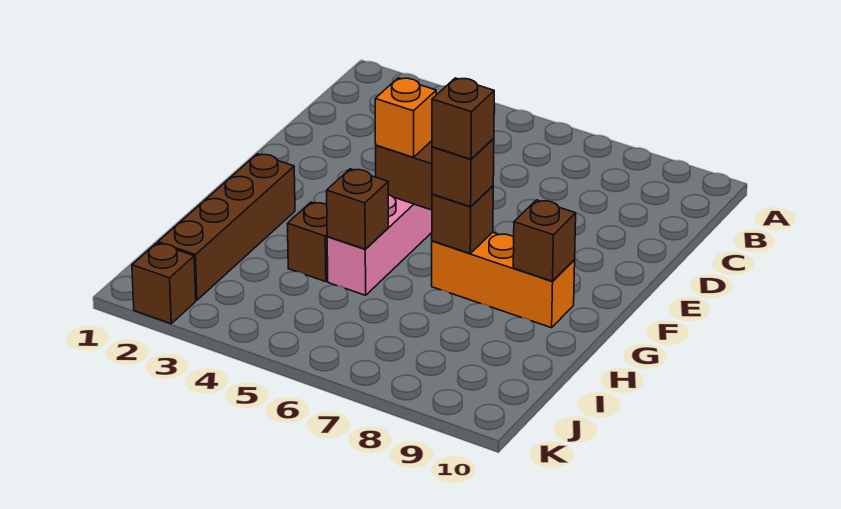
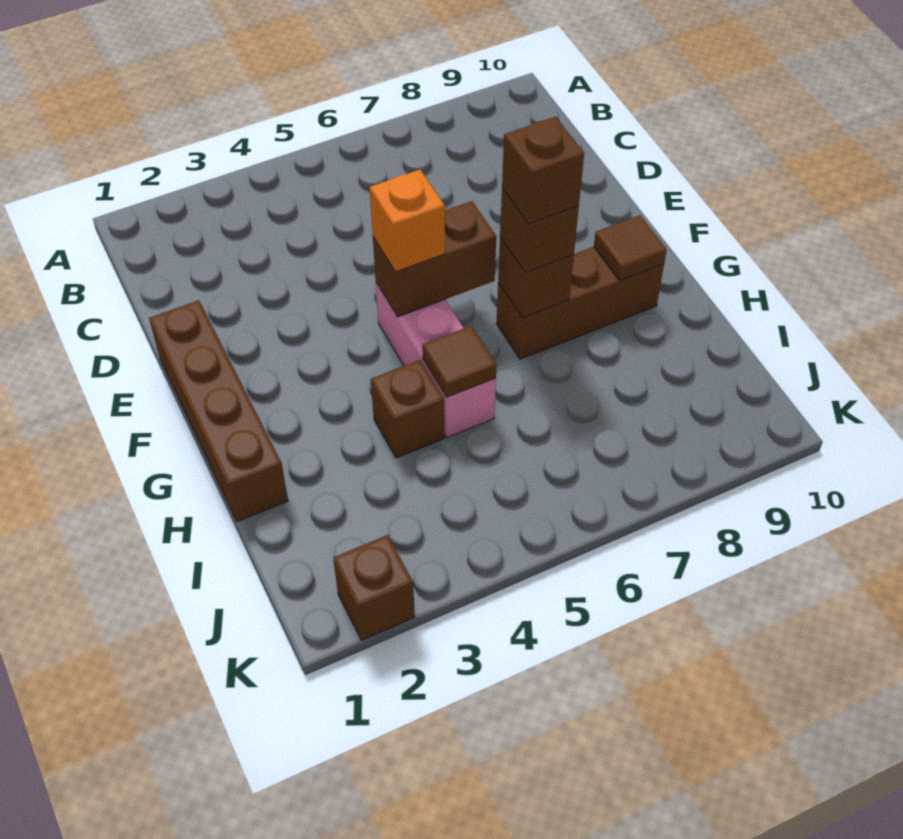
brown brick G2:J2 level 1 -> brown brick E1:H1 level 1
orange brick G7:G9 level 1 -> brown brick G7:G9 level 1
brown brick G9 level 2 -> brown tile G9 level 2
brown brick H5 level 2 -> brown tile H5 level 2

